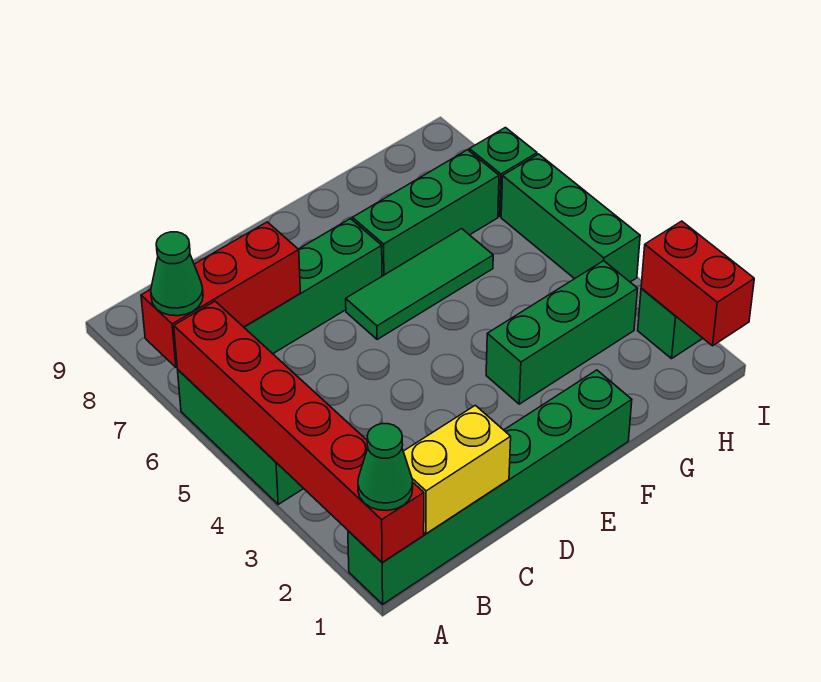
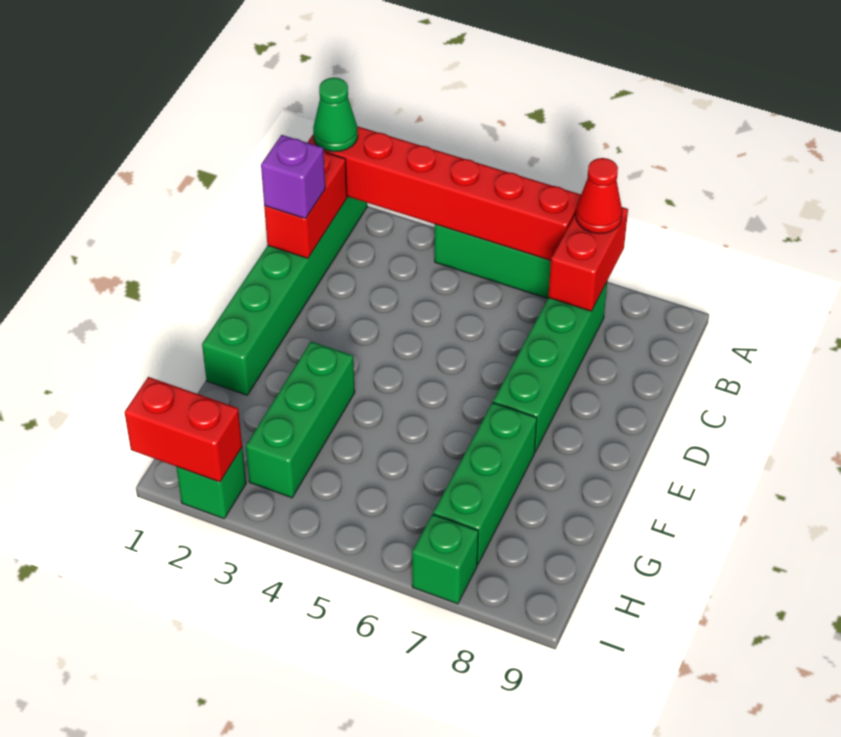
red brick A7:C7 level 2 -> red brick A7:B7 level 2
green cone A7 level 3 -> red cone A7 level 3
yellow brick B1:C1 level 2 -> red brick B1:C1 level 2
none -> purple brick C1 level 3
green tile E6:G6 level 1 -> none
green brick I4:I6 level 1 -> none

